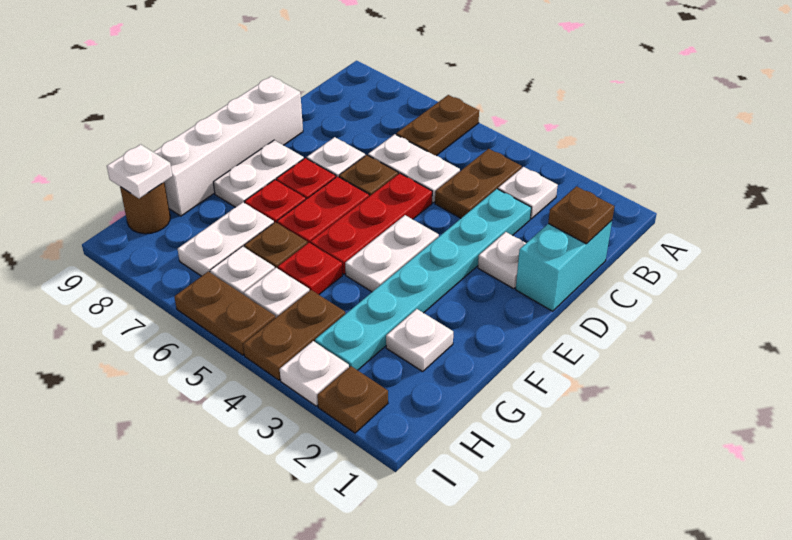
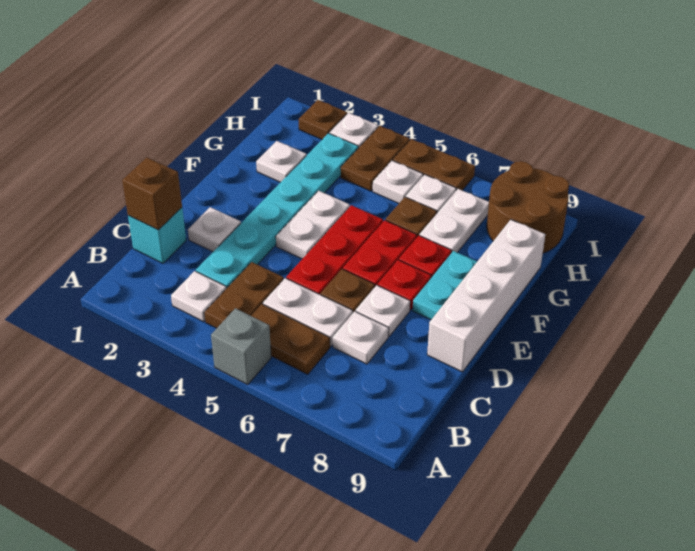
none -> grey brick A5 level 1
brown plate A6:B6 level 1 -> brown plate B5:B6 level 1
cyan brick C1:D1 level 1 -> cyan brick C1 level 1
brown plate C1 level 2 -> brown brick C1 level 2
white plate E8:F8 level 1 -> cyan plate E8:F8 level 1
red plate G5 level 1 -> none
brown round brick H9 level 1 -> brown round brick H8:I9 level 1
white plate H9 level 2 -> white plate C7 level 1

